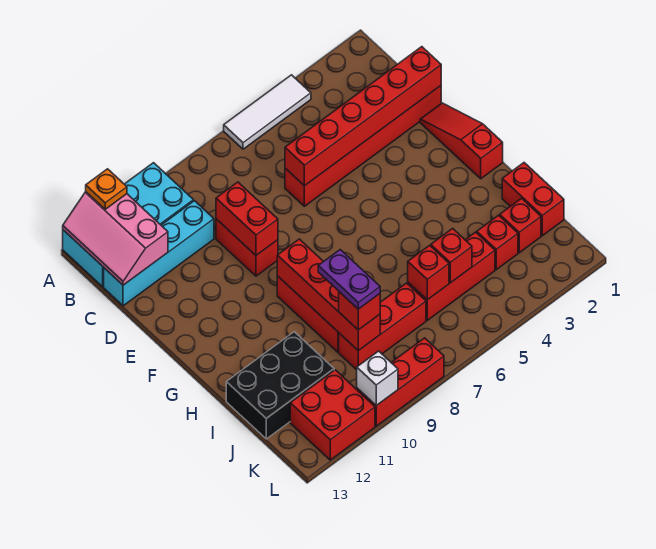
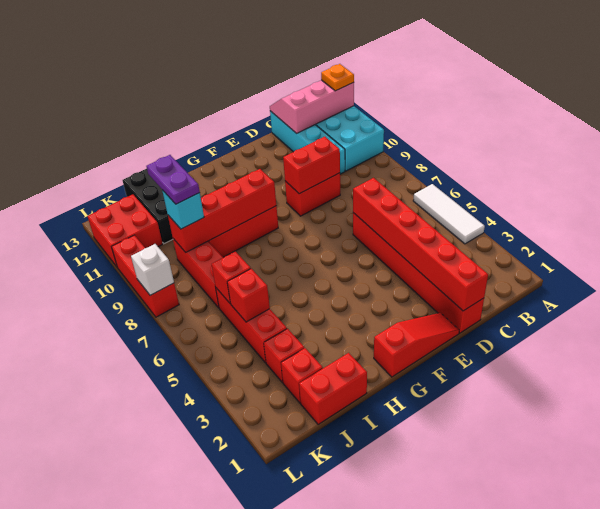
purple plate I9:J9 level 4 -> purple plate J9:J10 level 4
red brick J9 level 3 -> cyan brick J9 level 3
white brick L10 level 2 -> white brick L8 level 2

